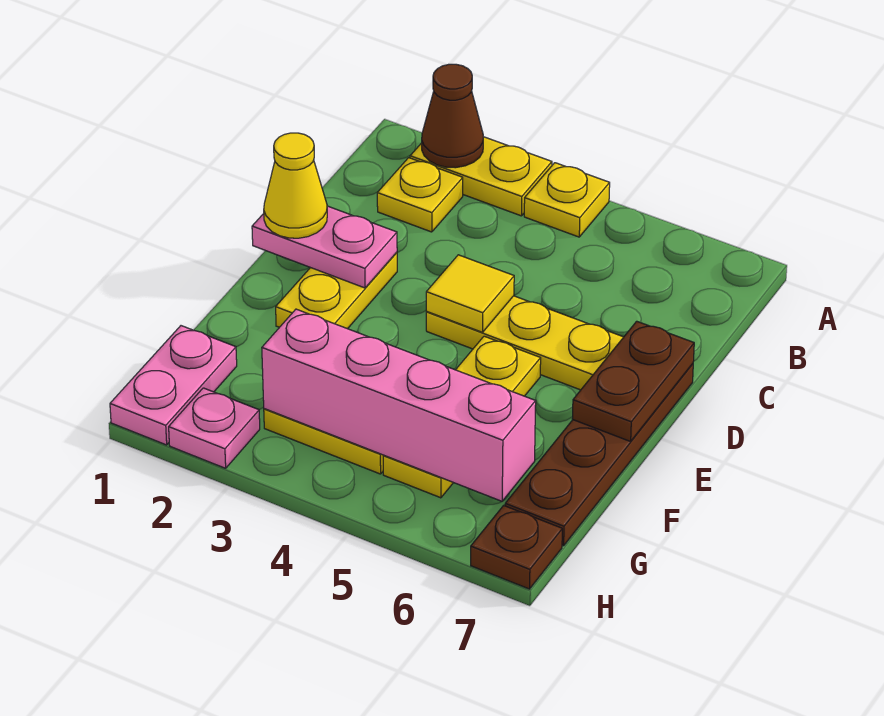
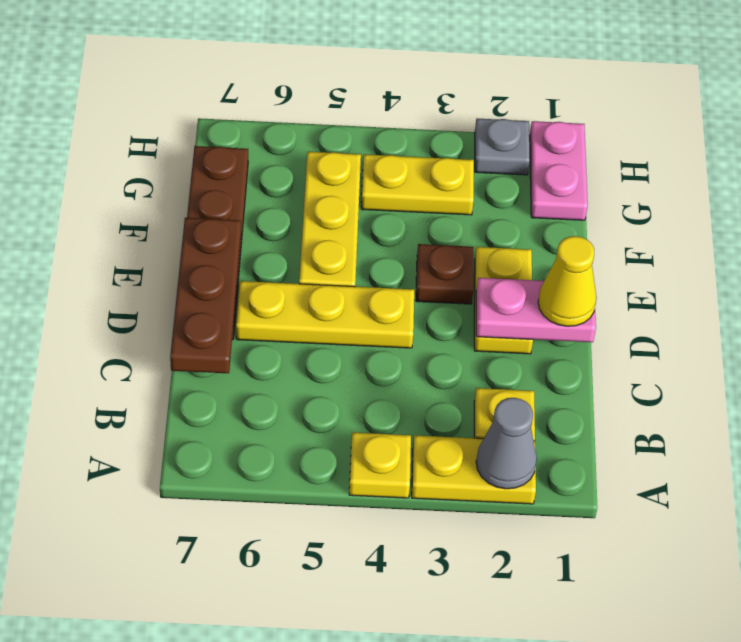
brown cone A2 level 2 -> grey cone A2 level 2
yellow tile D4 level 2 -> none
brown plate D7:E7 level 2 -> brown plate C7:E7 level 2
pink brick G3:G6 level 2 -> none
pink plate H2 level 1 -> grey plate H2 level 1
brown plate H7 level 1 -> brown plate E3 level 1

